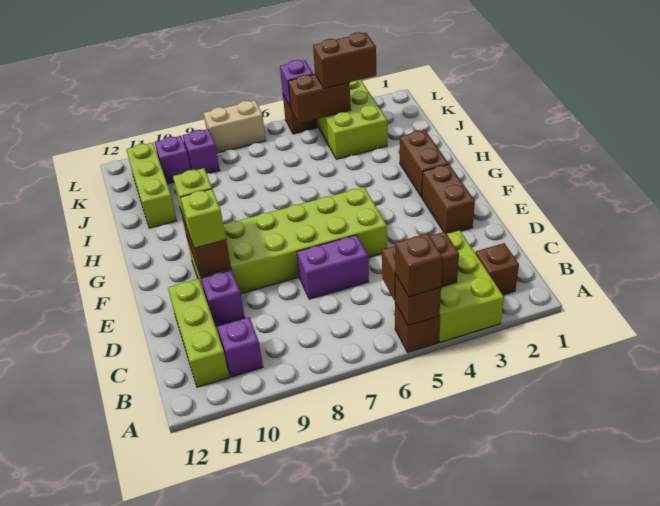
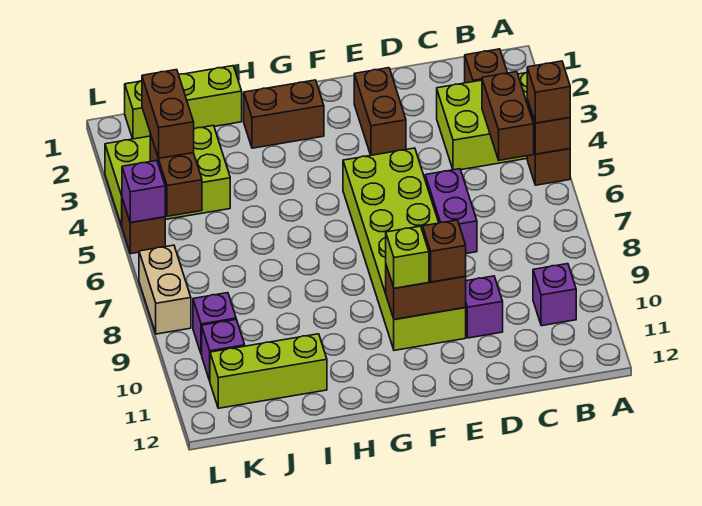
lime brick B11:D11 level 1 -> lime brick I1:K1 level 1
brown brick E2:F2 level 1 -> brown brick E2:E3 level 1
lime brick E10 level 3 -> brown brick E10 level 3

